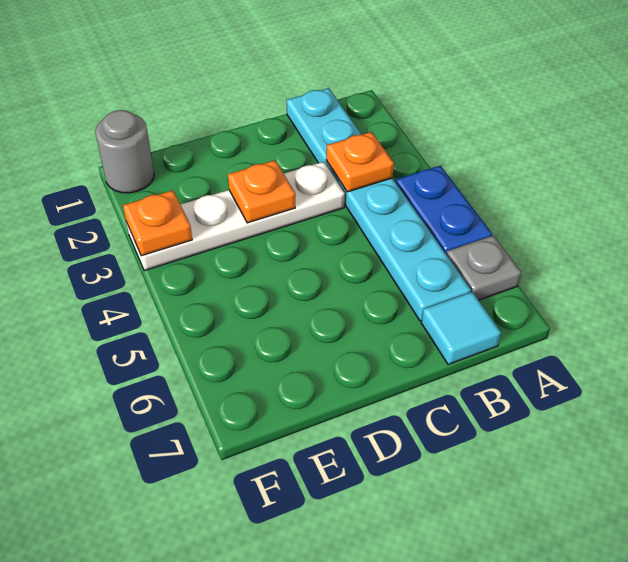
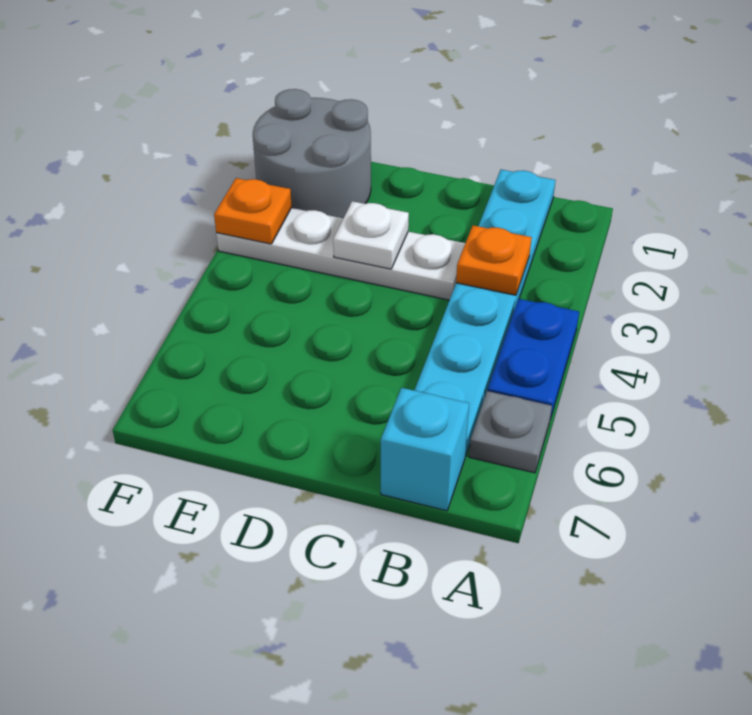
cyan tile B7 level 1 -> cyan brick B7 level 1
orange plate D3 level 2 -> white plate D3 level 2
grey round brick F1 level 1 -> grey round brick E1:F2 level 1

